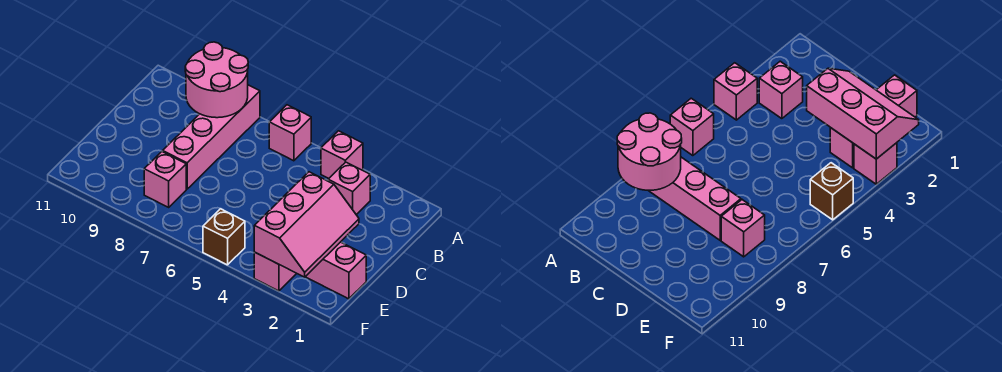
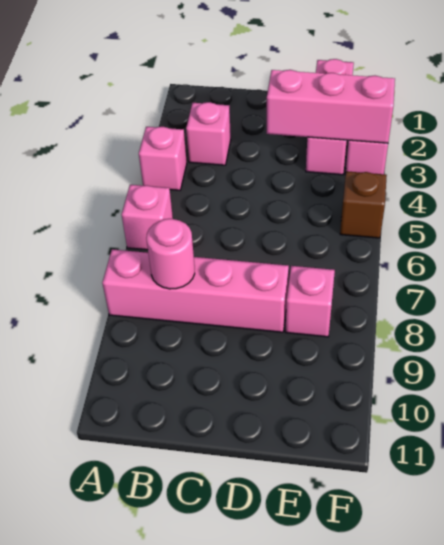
pink round brick A8:B9 level 2 -> pink round brick B8 level 2

